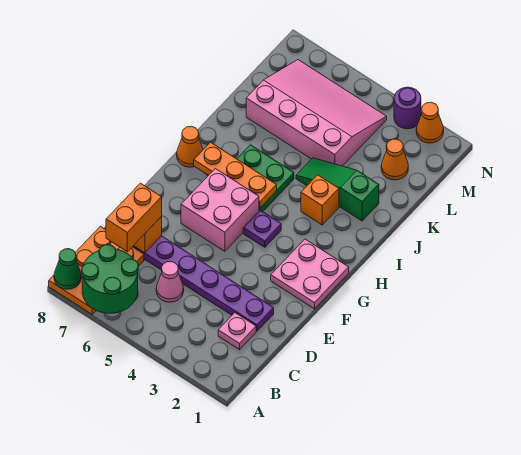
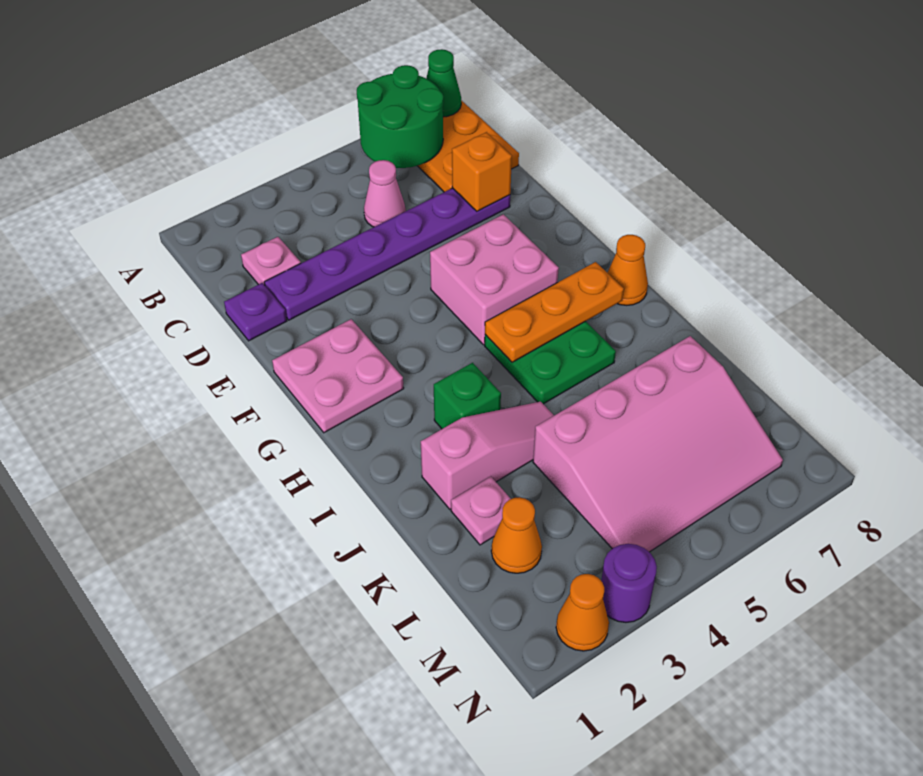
orange brick C7:D7 level 3 -> none
purple plate G4 level 1 -> purple plate D1 level 1
orange brick I3 level 1 -> green brick I3 level 1
green slope J2:J4 level 1 top 2 -> pink slope J2:J4 level 1 top 2
none -> pink plate K2 level 1

